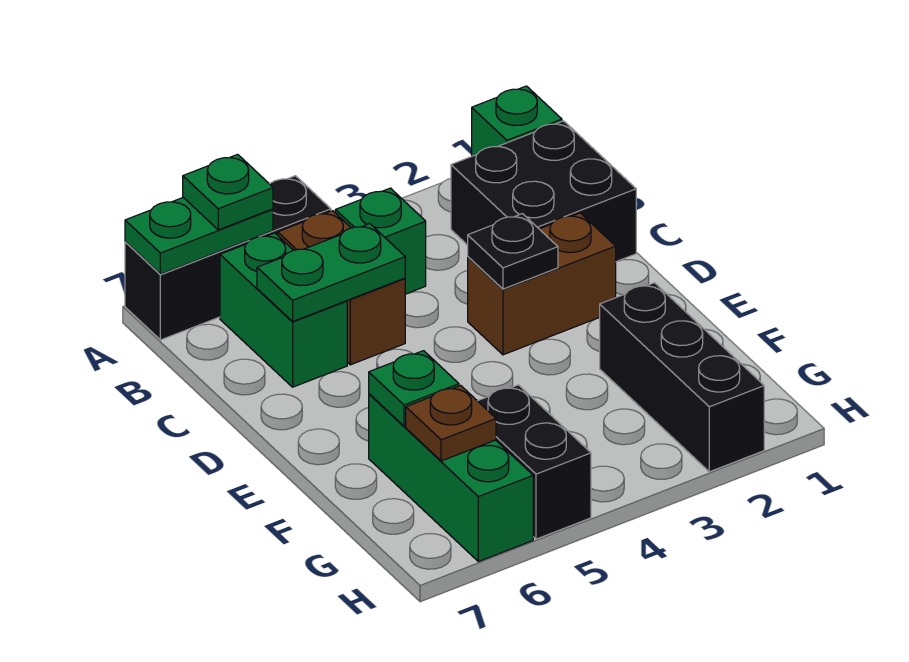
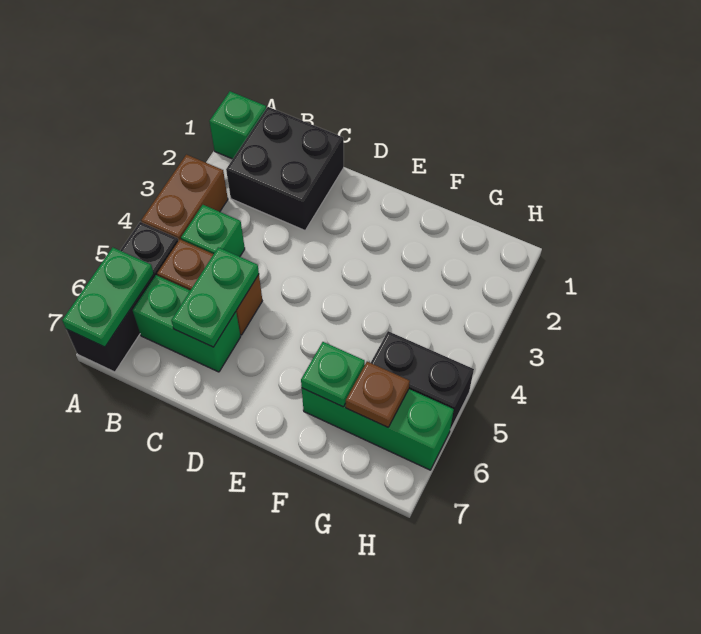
green plate A6 level 3 -> none
brown brick D2:D3 level 1 -> brown brick A3:A4 level 1
black plate D3 level 2 -> none
black brick F2:H2 level 1 -> none

